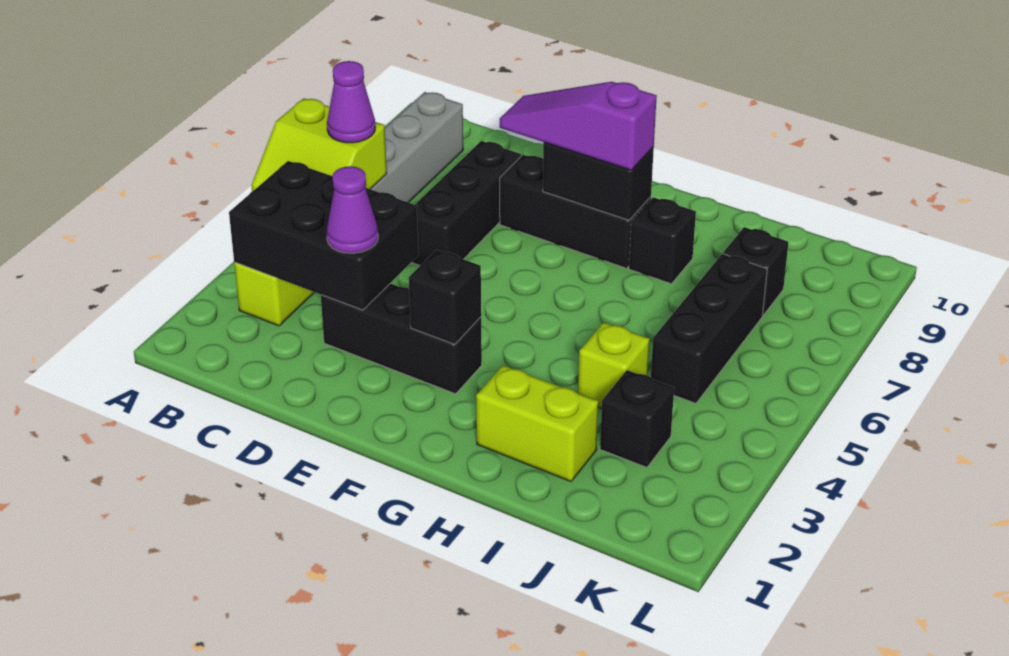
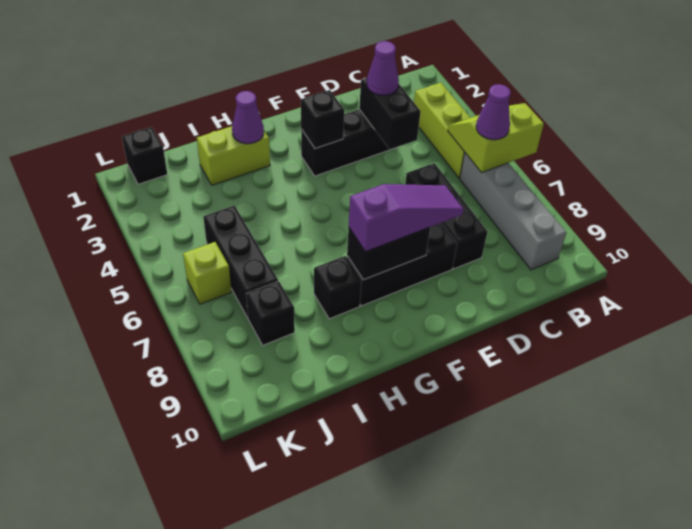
black brick B3:D4 level 2 -> black brick D3:D4 level 2
none -> purple cone H2 level 2
lime brick I4 level 1 -> lime brick K6 level 1
black brick J3 level 1 -> black brick K1 level 1

